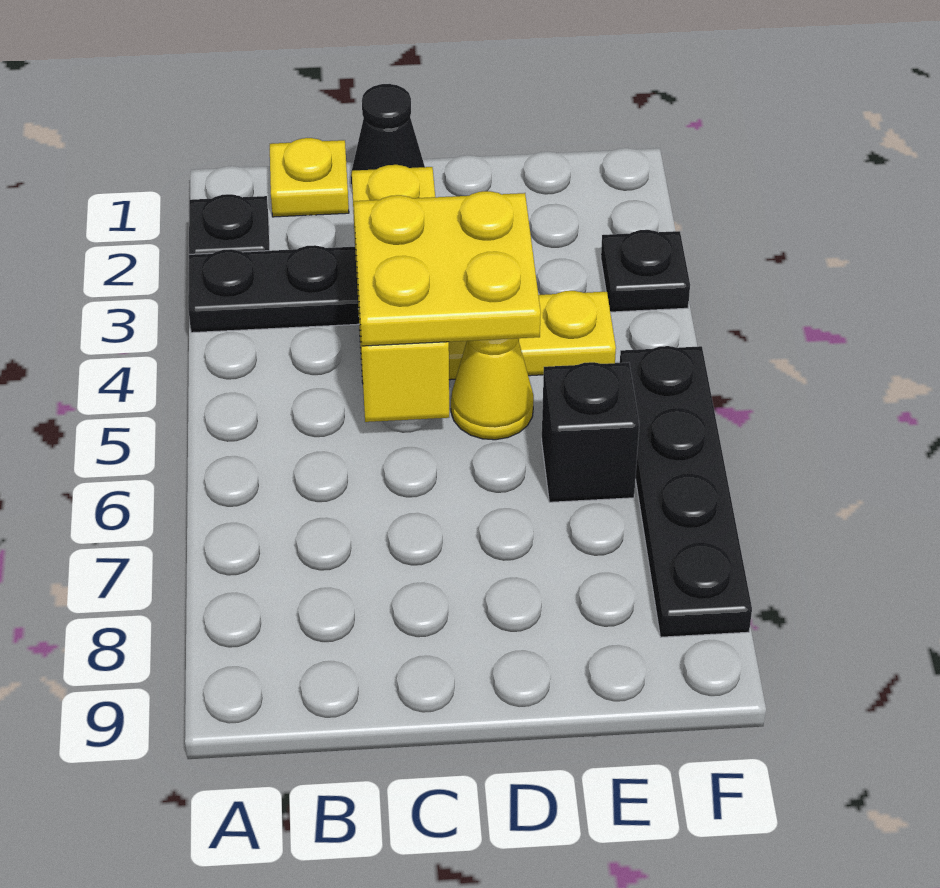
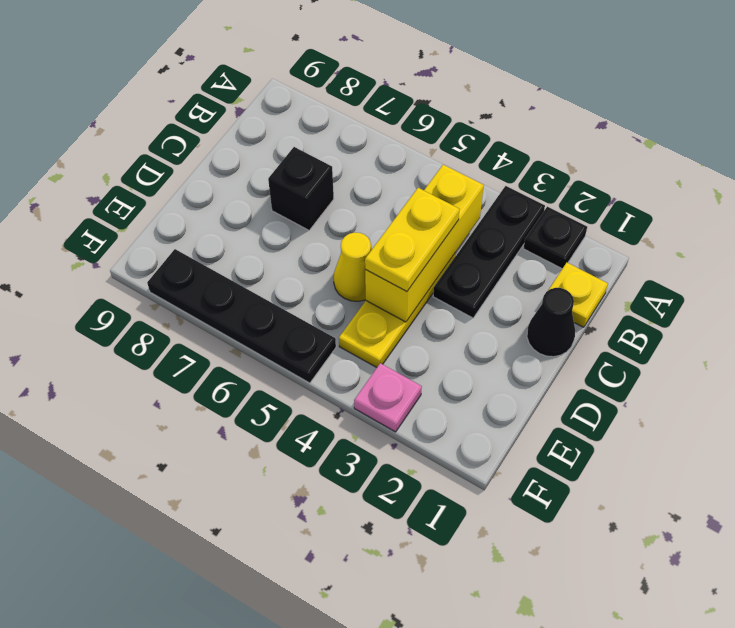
yellow brick C3:C5 level 2 -> yellow brick B4:D4 level 2
yellow plate C4:D5 level 3 -> yellow plate C4:D4 level 3
black brick E6 level 1 -> black brick C7 level 1
black plate F3 level 1 -> pink plate F3 level 1

